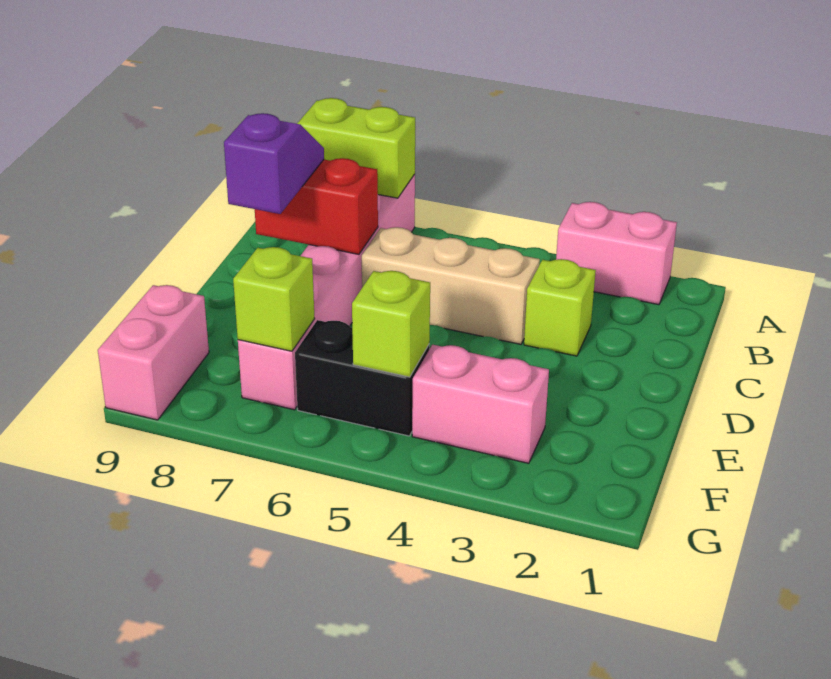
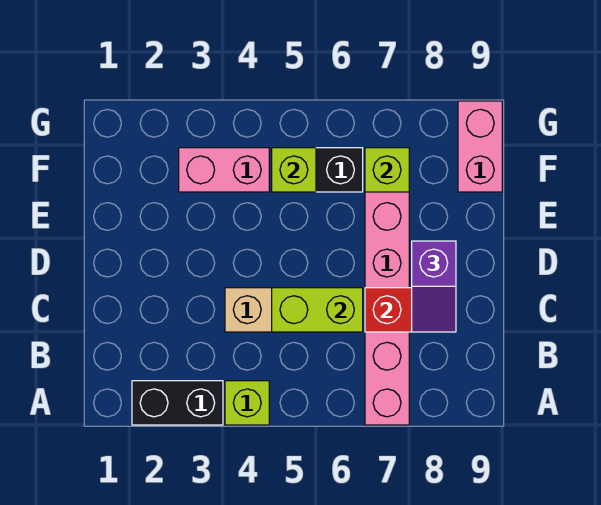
pink brick A2:A3 level 1 -> black brick A2:A3 level 1
lime brick A7:A8 level 2 -> lime brick C5:C6 level 2
lime brick C3 level 1 -> lime brick A4 level 1

